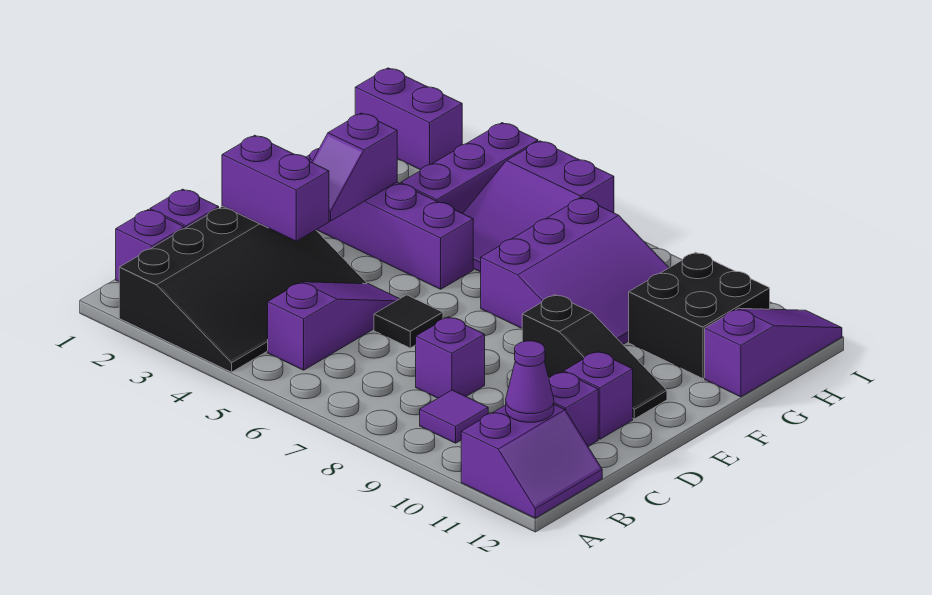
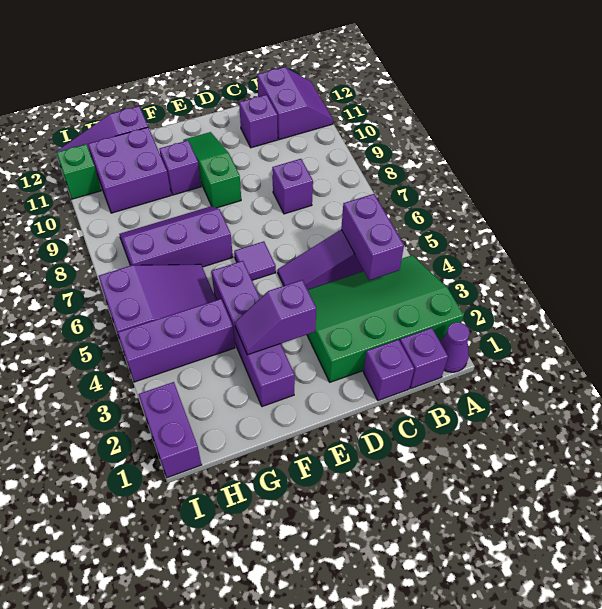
black slope A2:D4 level 1 top 2 -> green slope A2:D4 level 1 top 2
purple slope A11:B12 level 1 top 11 -> purple slope A11:B12 level 1 top B
purple tile B9 level 1 -> purple tile E6 level 1
purple cone B11 level 2 -> purple cone A1 level 1
purple brick D2:D3 level 2 -> purple brick B4:B5 level 2
black tile D6 level 1 -> none
purple brick D11 level 1 -> purple brick F10 level 1
purple slope E3:F3 level 2 top F -> purple slope E3:F3 level 2 top E
black slope E9:E11 level 1 top 9 -> green slope E9:E11 level 1 top 9
purple slope F7:H9 level 1 top 7 -> purple slope F7:H8 level 1 top 7
black brick G10:H11 level 1 -> purple brick G10:H11 level 1
none -> green brick I11 level 1

